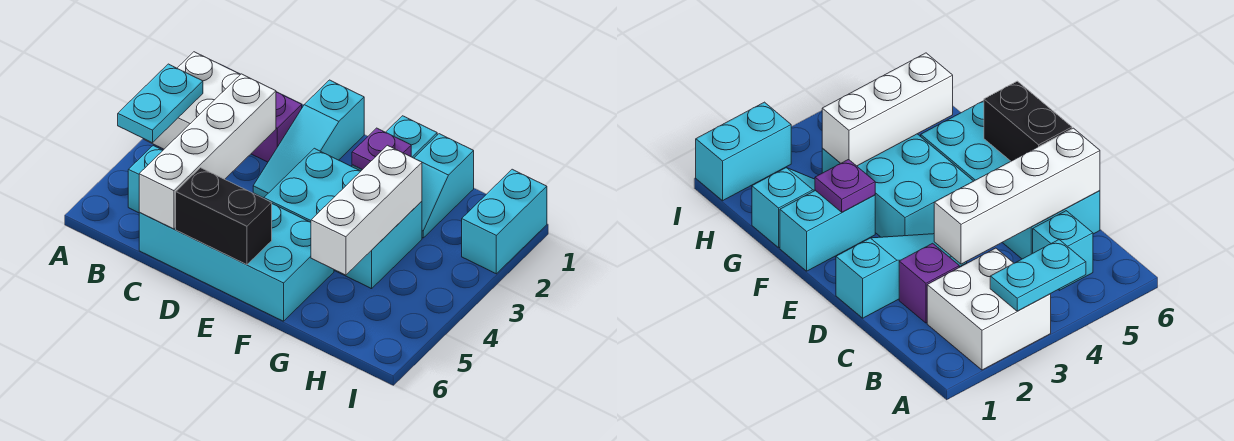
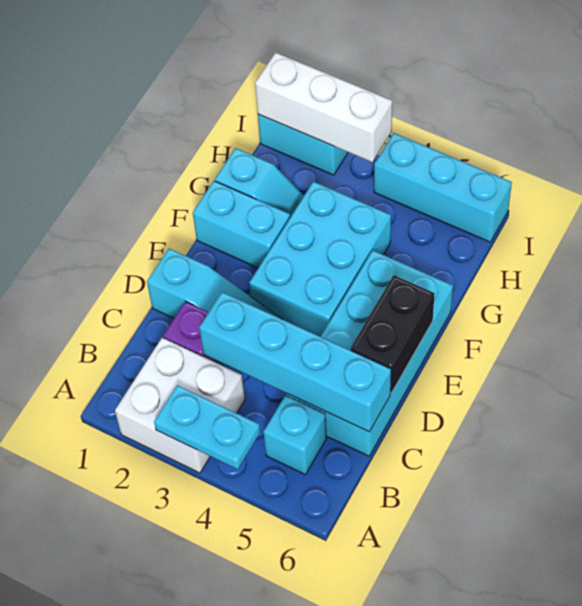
white brick C3:C6 level 2 -> cyan brick C3:C6 level 2
purple plate F2 level 2 -> none
white brick G3:G5 level 2 -> white brick I1:I3 level 2
none -> cyan brick I4:I6 level 1

